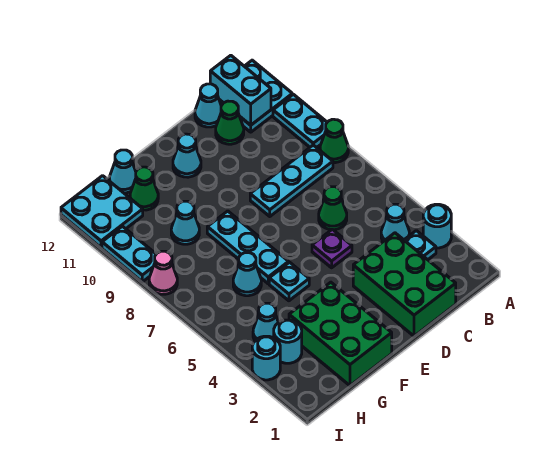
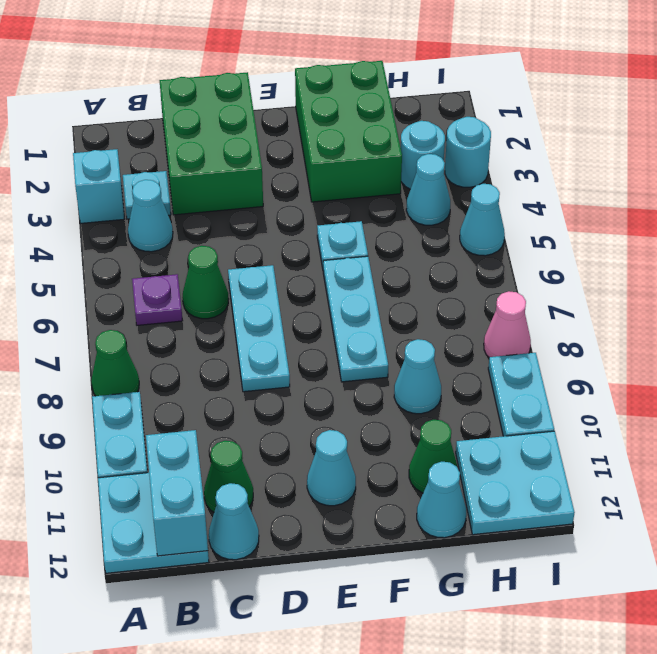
cyan round brick A3 level 1 -> cyan brick A3 level 1
cyan plate B8:D8 level 1 -> cyan plate D6:D8 level 1
purple plate D5 level 1 -> purple plate B6 level 1
cyan cone G6 level 1 -> cyan cone I5 level 1

